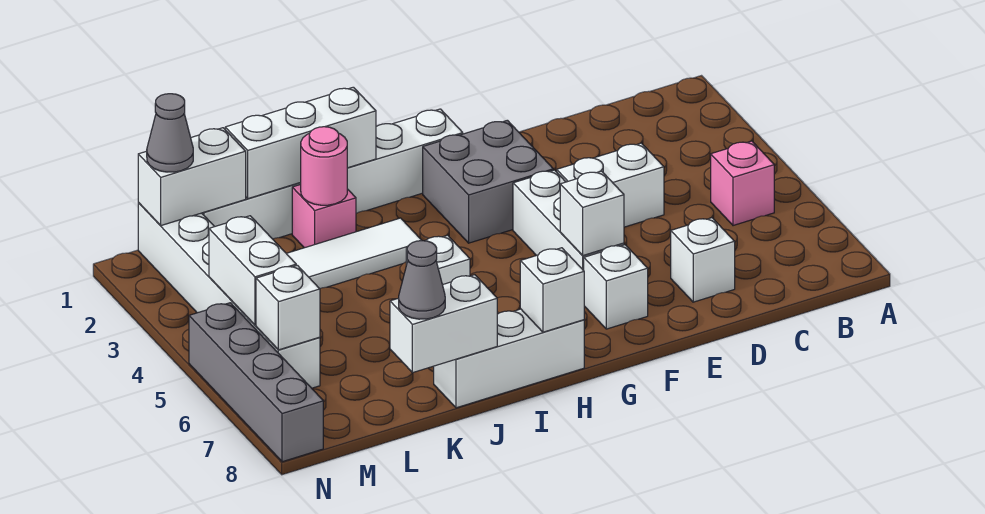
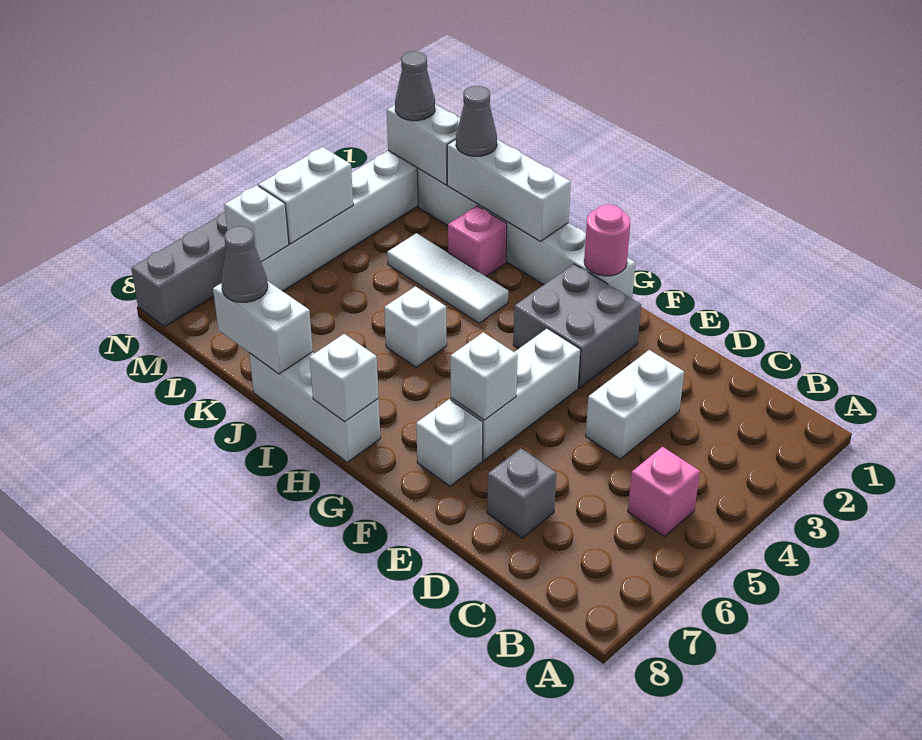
white brick D4:E4 level 1 -> white brick D3:D4 level 1
white brick D7 level 1 -> grey brick D7 level 1
pink round brick J2 level 2 -> pink round brick G1 level 2
none -> grey cone K1 level 3

